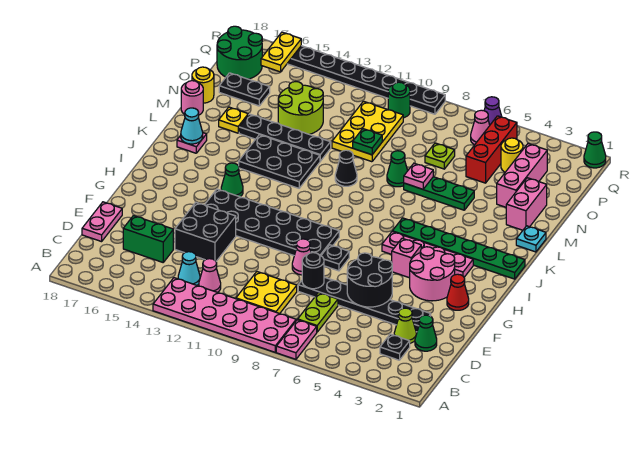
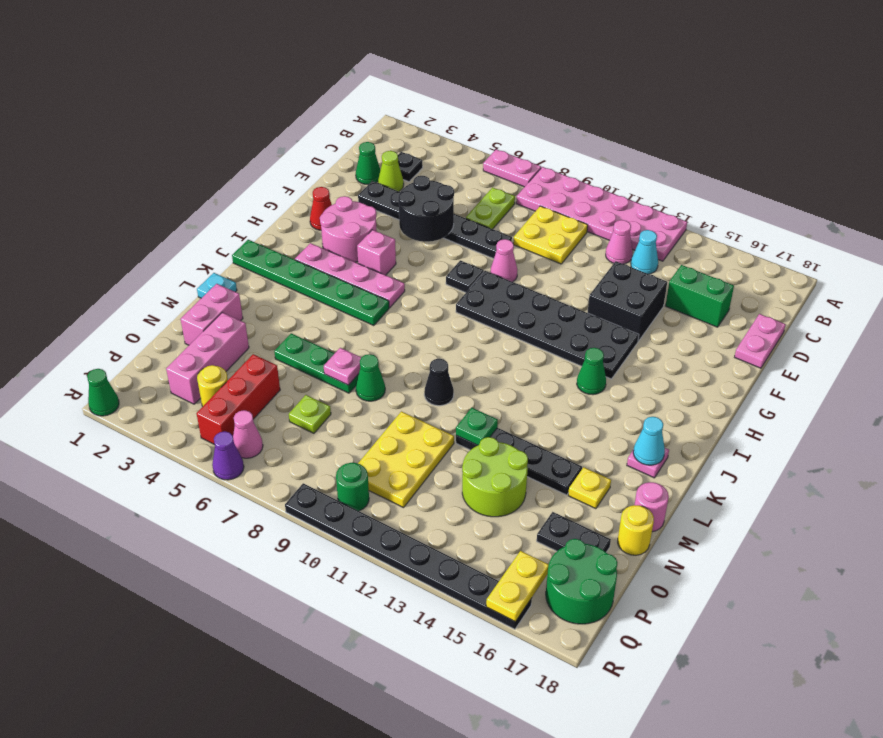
pink plate A7:B7 level 1 -> pink plate A6:A7 level 1
black round brick E8 level 2 -> none
black plate K12:L14 level 1 -> none
green plate N10 level 2 -> green plate M12 level 2

